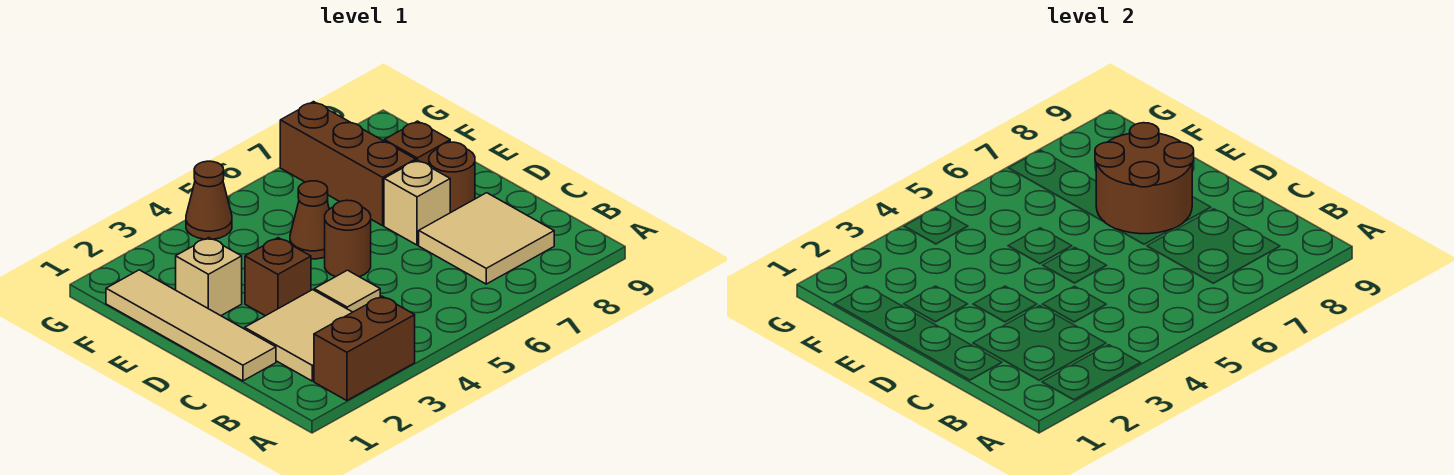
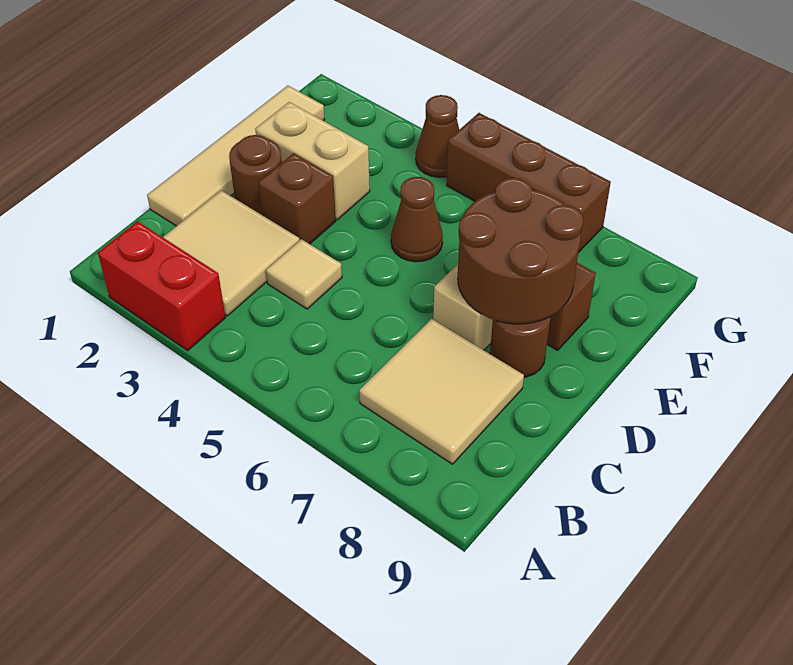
brown brick A2:A3 level 1 -> red brick A2:A3 level 1
brown round brick D5 level 1 -> brown round brick D2 level 1
tan brick E2 level 1 -> tan brick E2:E3 level 1
brown brick E7:G7 level 1 -> brown brick G5:G7 level 1

